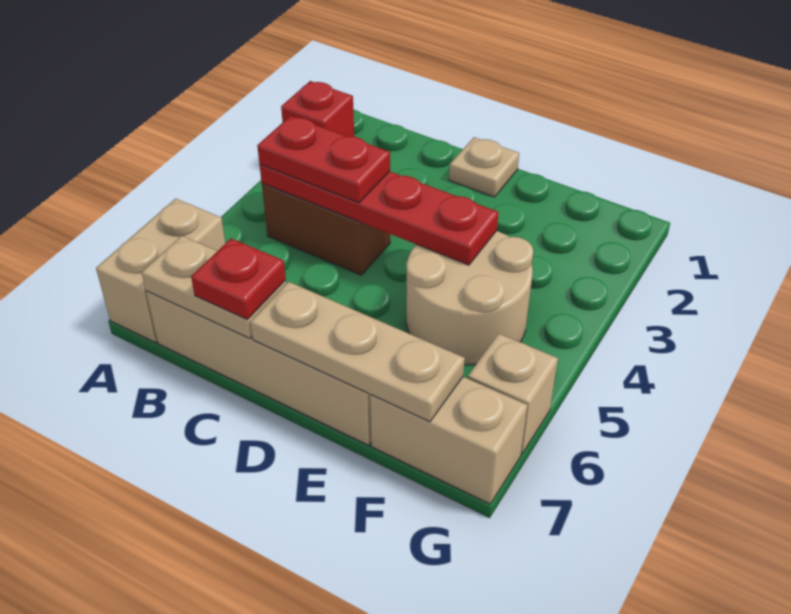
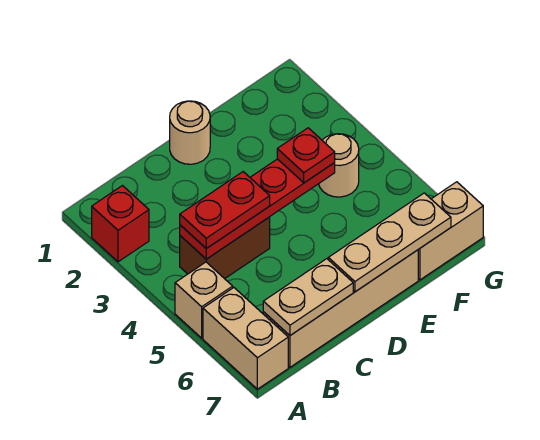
red plate C7 level 3 -> red plate E4 level 3
tan plate D1 level 1 -> tan round brick D1 level 1
tan round brick E4:F5 level 1 -> tan round brick F4 level 1
tan brick G6 level 1 -> tan brick A5 level 1

